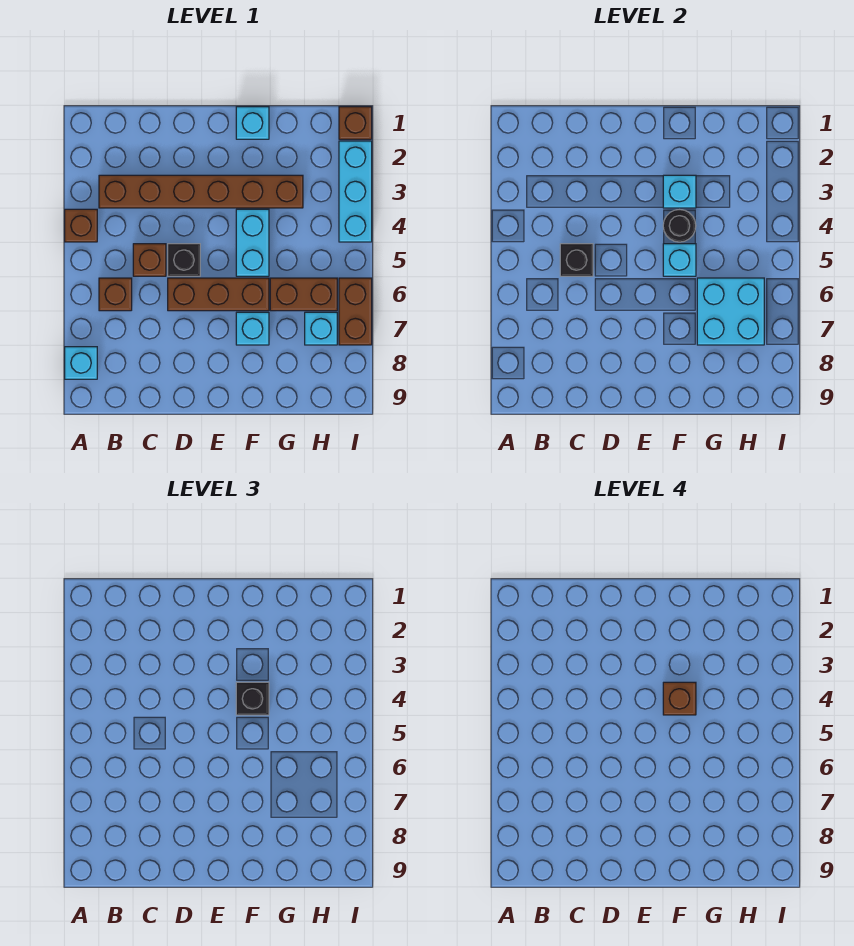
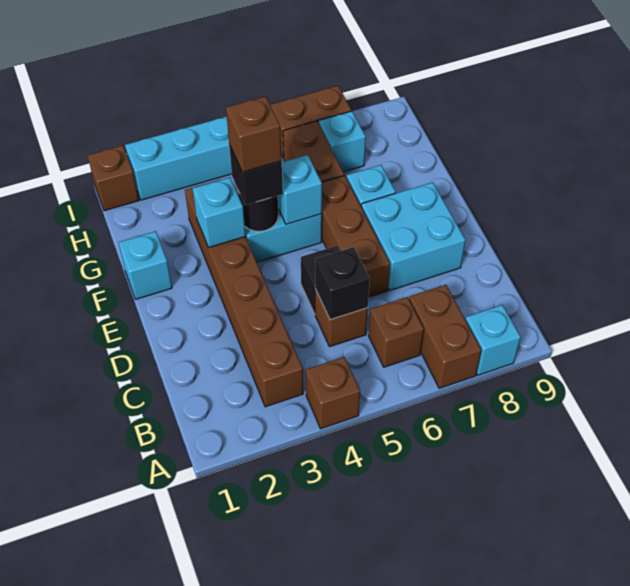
none -> brown brick A7:B7 level 1
cyan brick G6:H7 level 2 -> cyan brick D7:E8 level 1

